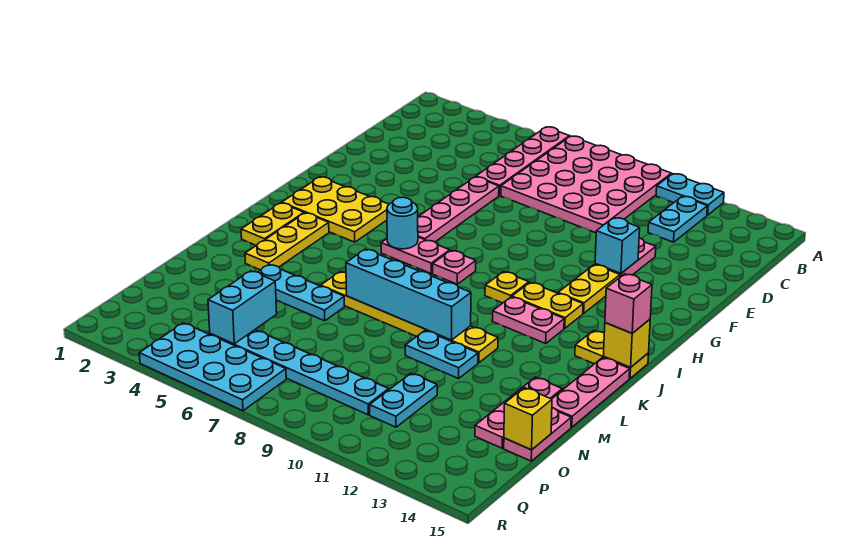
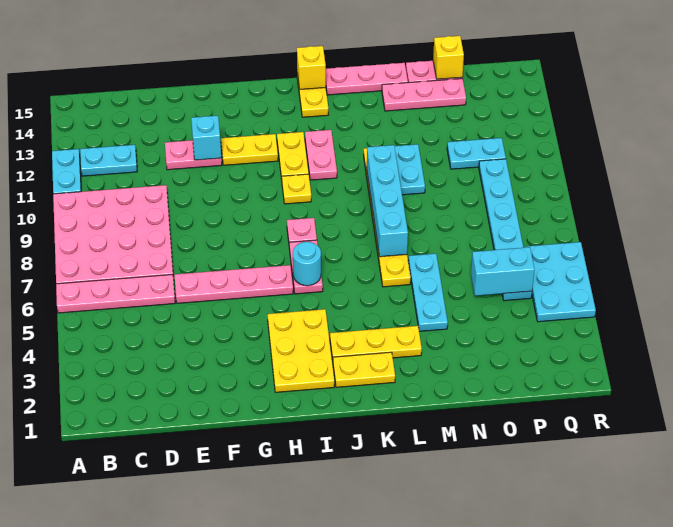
pink brick J15 level 3 -> none
cyan plate Q4:R7 level 1 -> cyan plate Q4:R6 level 1

